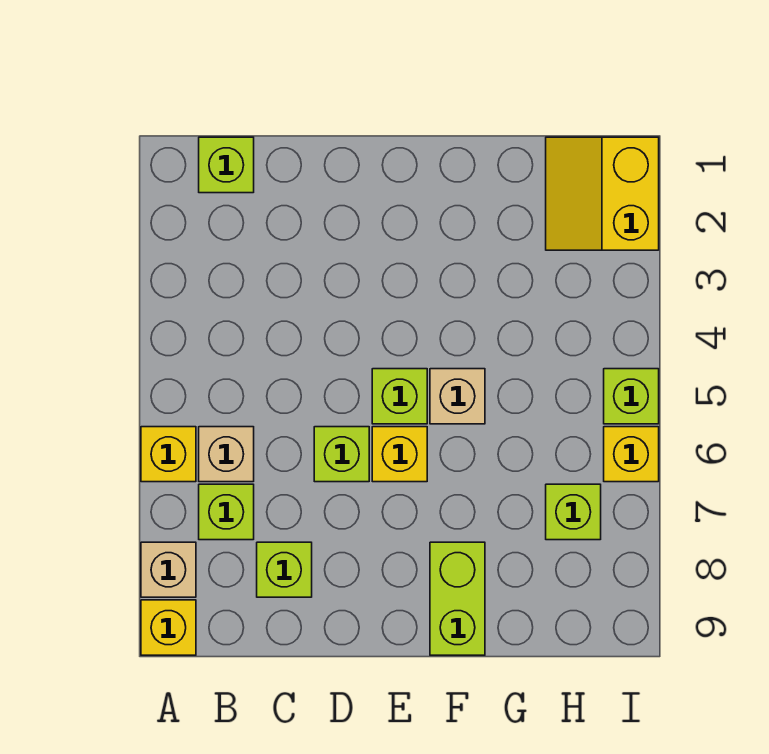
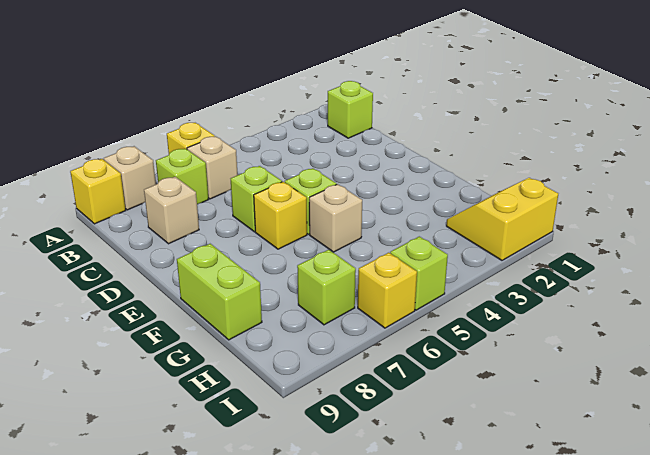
lime brick C8 level 1 -> tan brick C8 level 1
lime brick F8:F9 level 1 -> lime brick F9:G9 level 1

